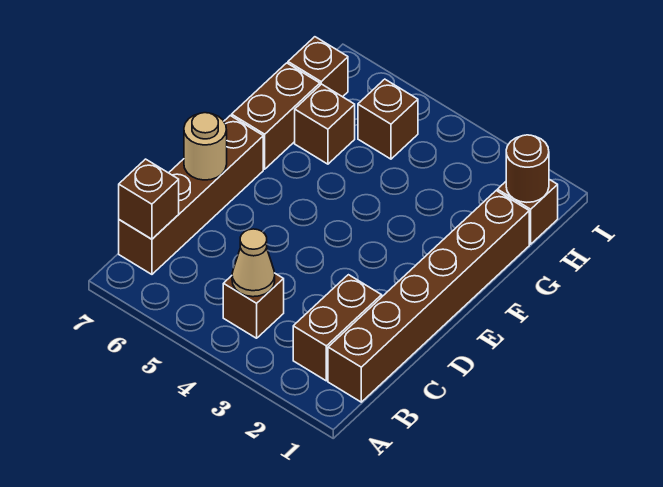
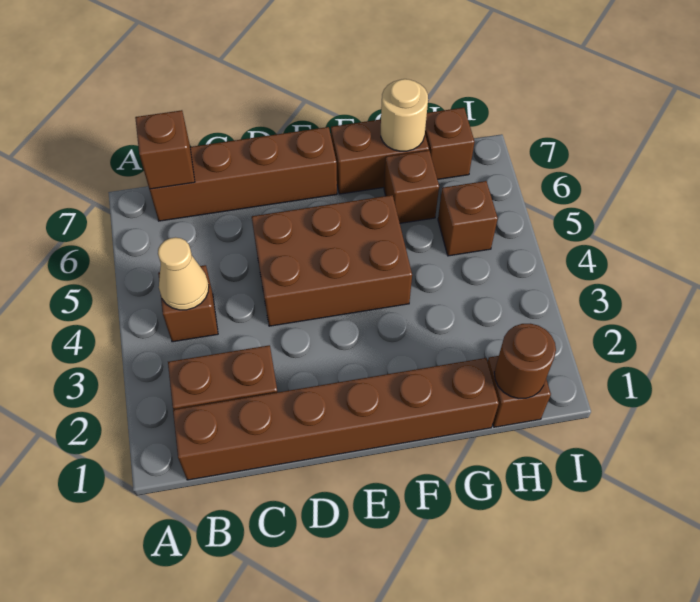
none -> brown brick D4:F5 level 1
tan round brick D7 level 2 -> tan round brick G7 level 2

